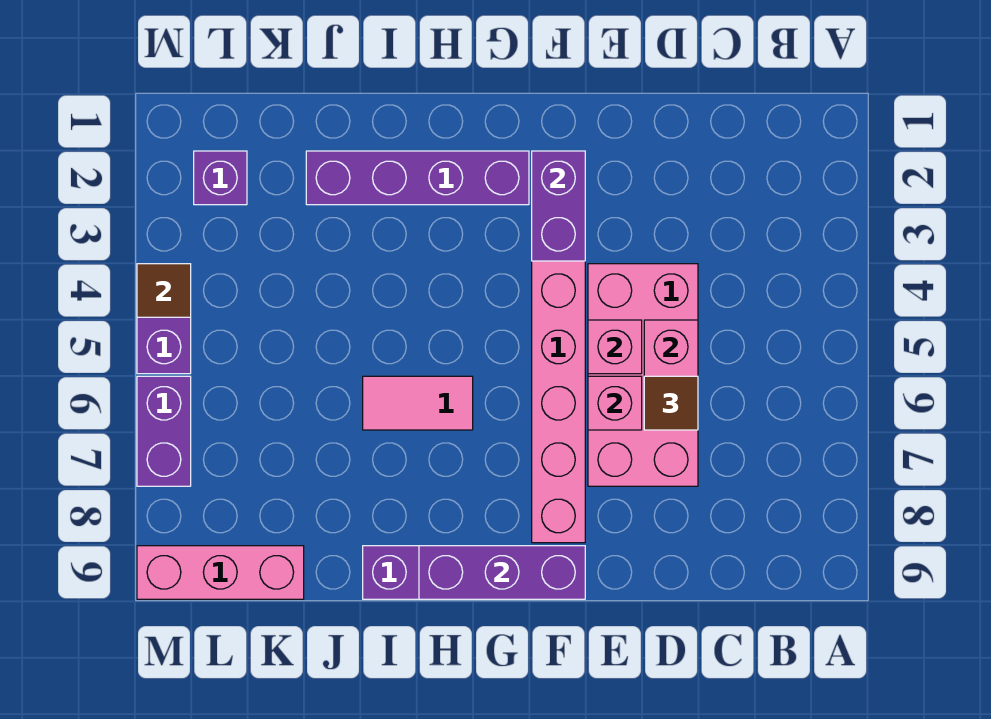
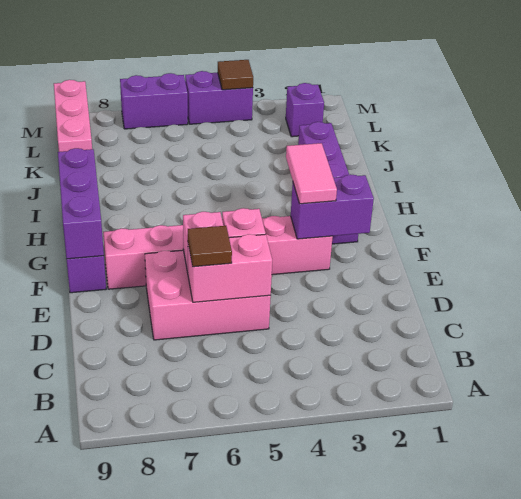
pink brick D4:E7 level 1 -> pink brick D5:E7 level 1
pink tile H6:I6 level 1 -> pink tile F3:G3 level 3

